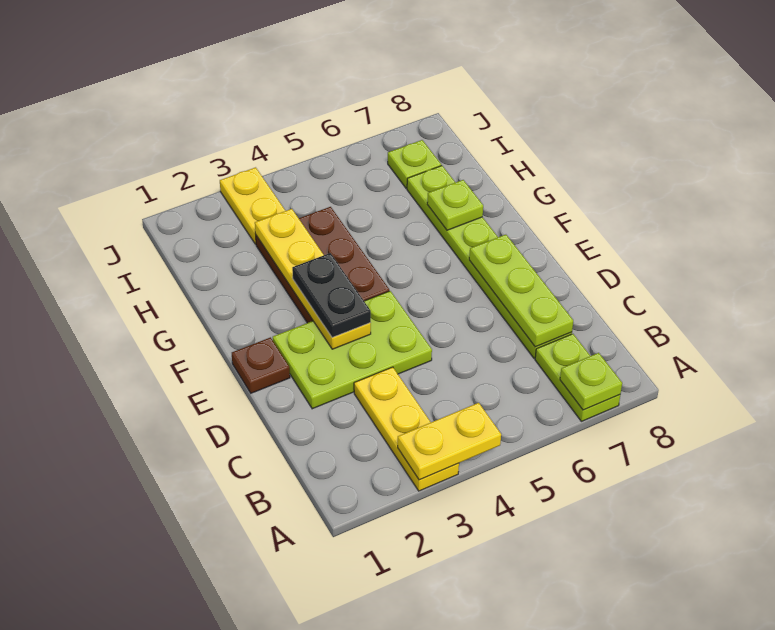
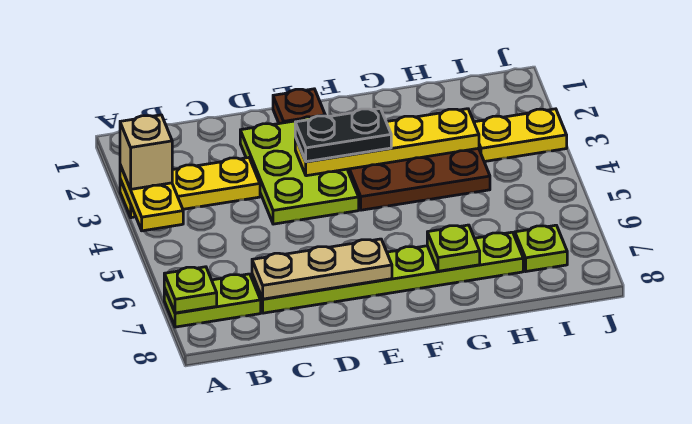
none -> tan brick A3 level 3
lime plate C7:E7 level 2 -> tan plate C7:E7 level 2

